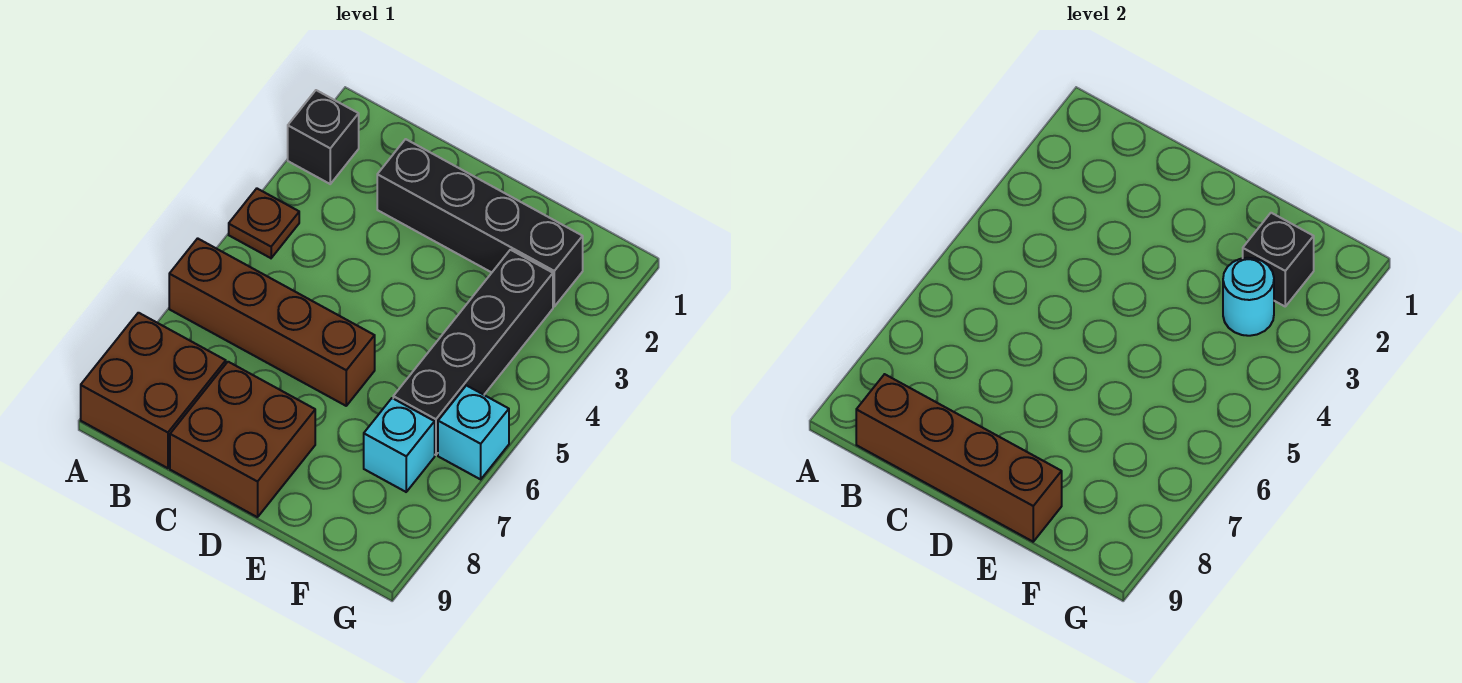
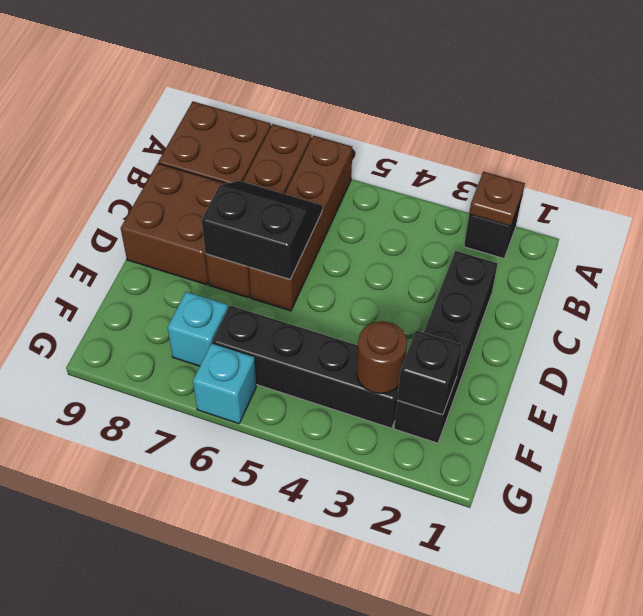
brown plate A4 level 1 -> brown plate A2 level 2
brown brick B9:E9 level 2 -> brown brick A7:D7 level 1
none -> black slope C6:D7 level 2 top D
cyan round brick F3 level 2 -> brown round brick F3 level 2

